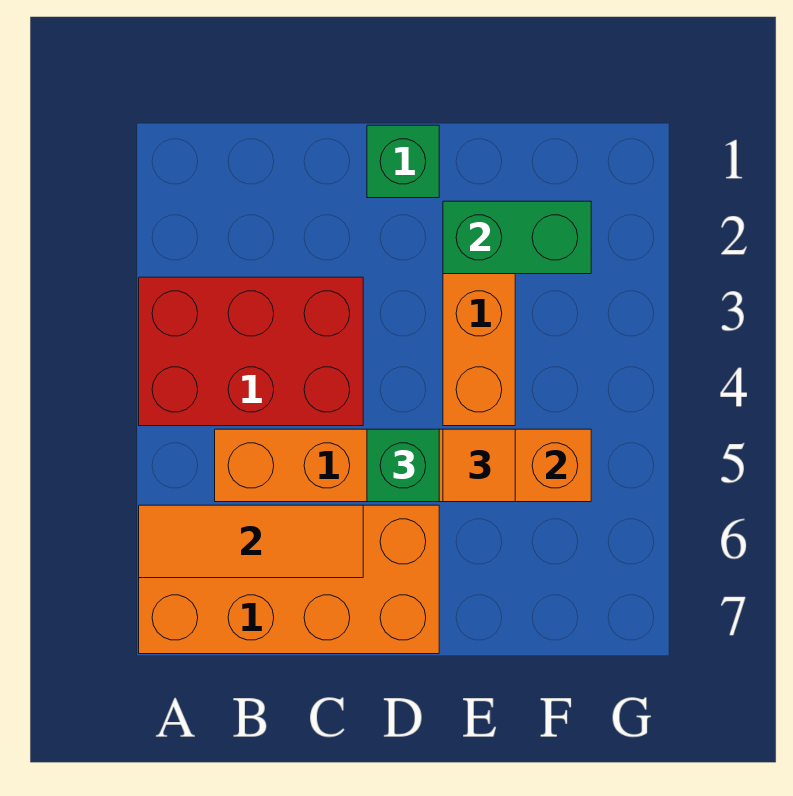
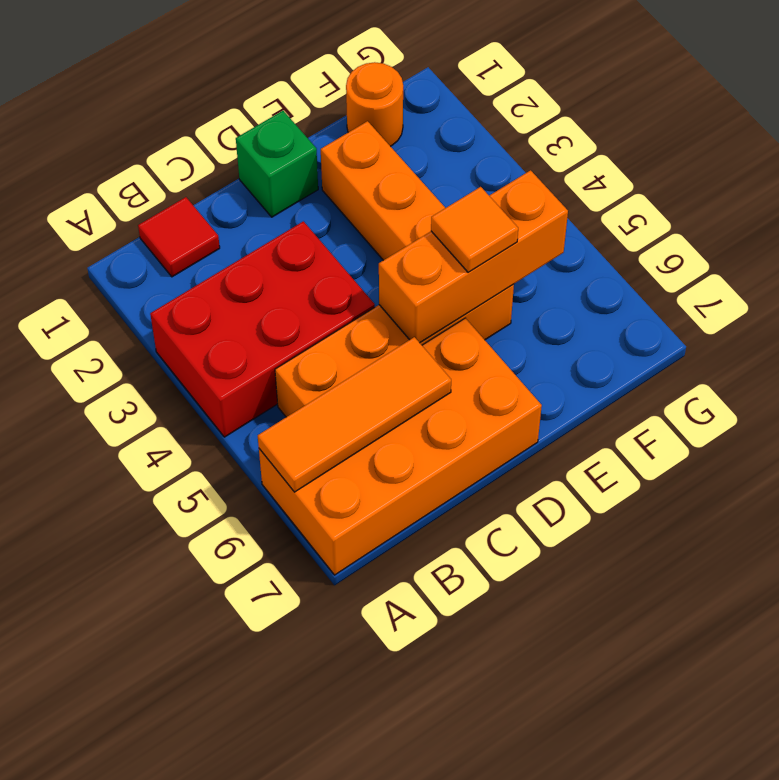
none -> red tile B1 level 1
green brick D5 level 3 -> none
green brick E2:F2 level 2 -> none
none -> orange round brick F1 level 1

